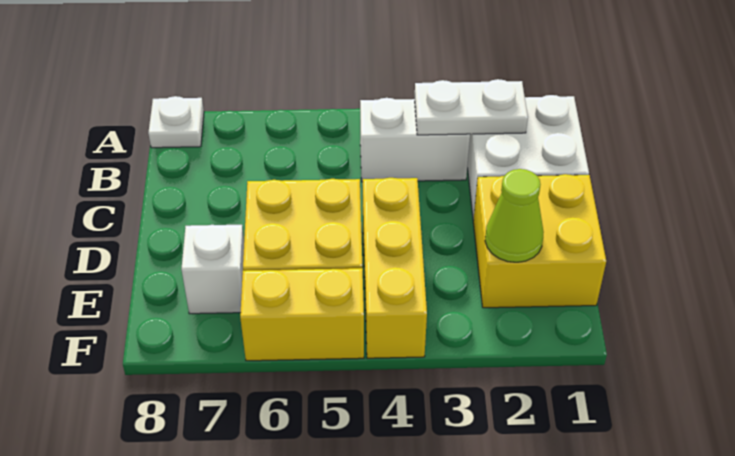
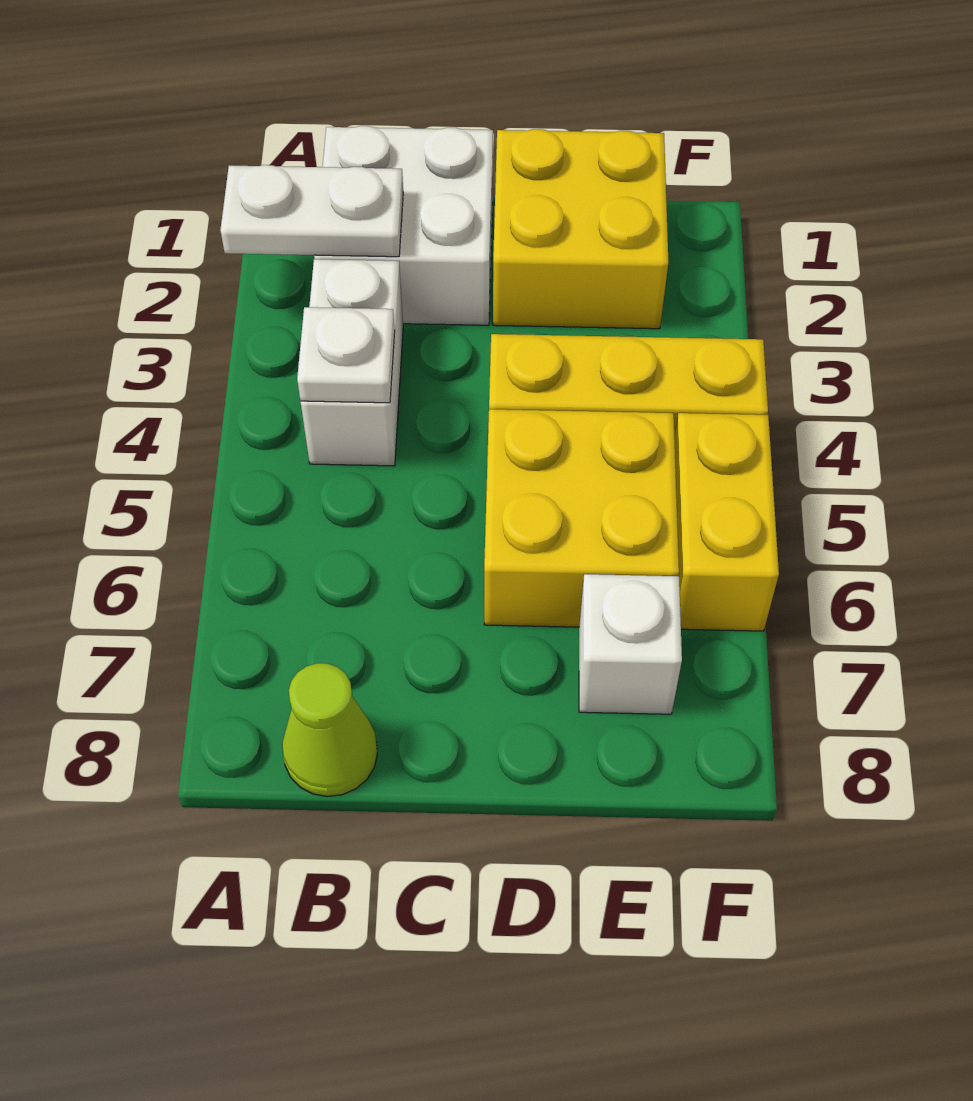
white plate A8 level 1 -> white plate B4 level 2
white plate B2:B3 level 2 -> white plate A2:B2 level 2
lime cone E2 level 2 -> lime cone B8 level 1

